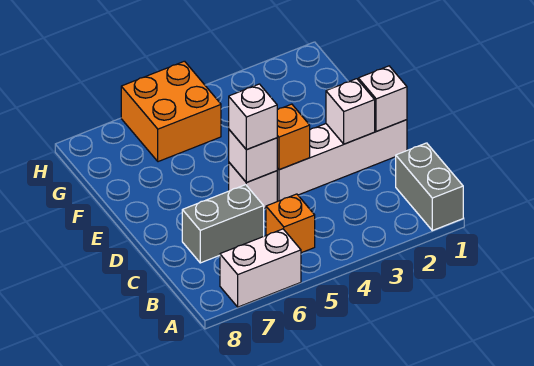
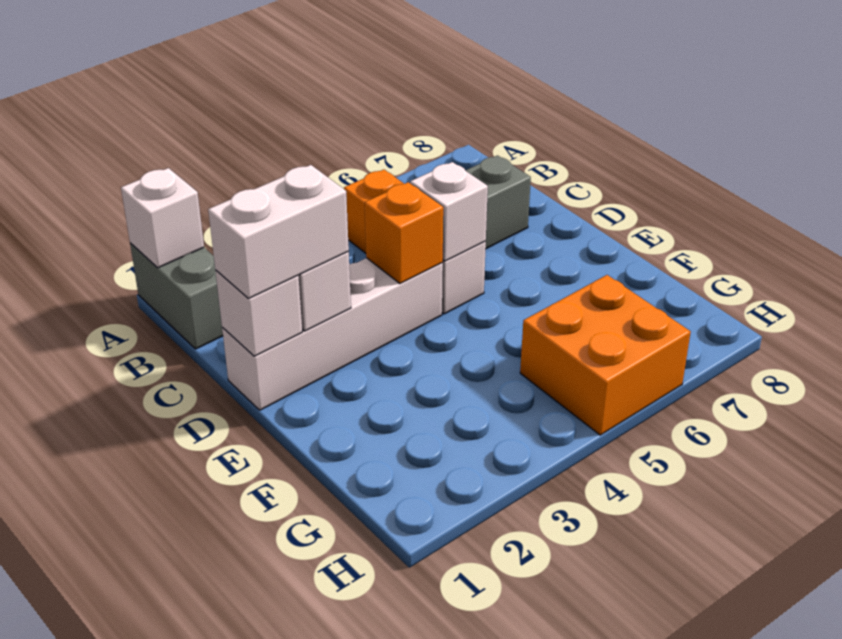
white brick A6:A7 level 1 -> white brick D1:D2 level 3
white brick D5 level 3 -> white brick A1 level 2

